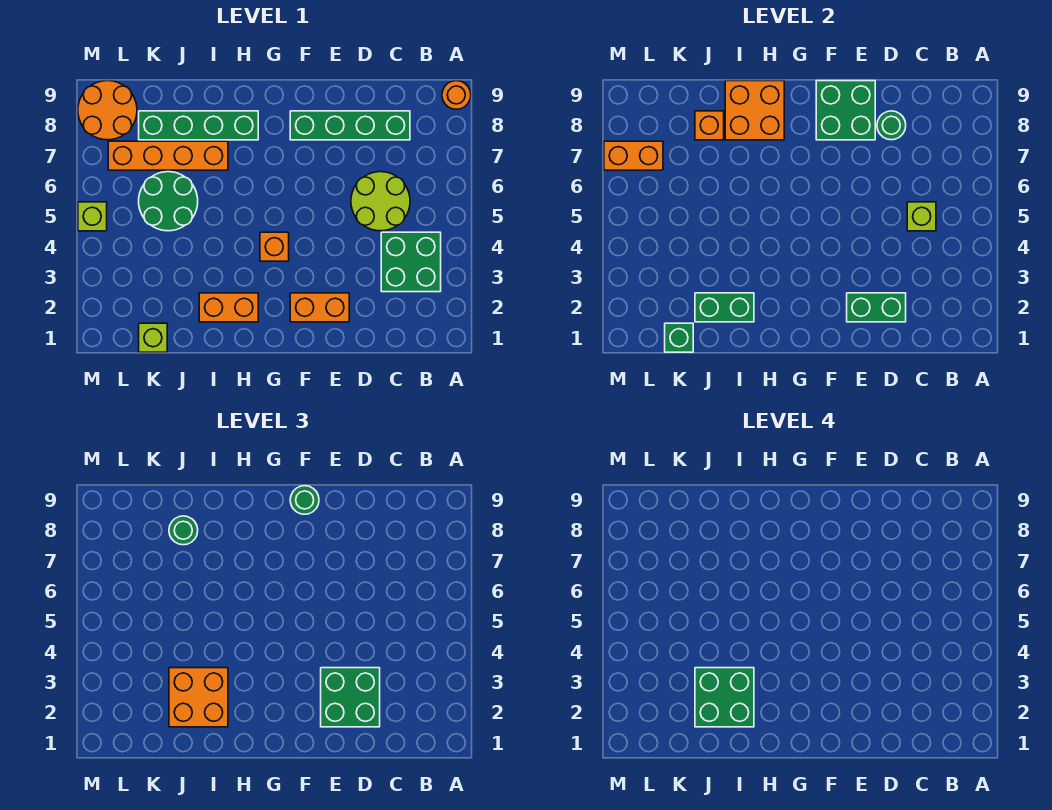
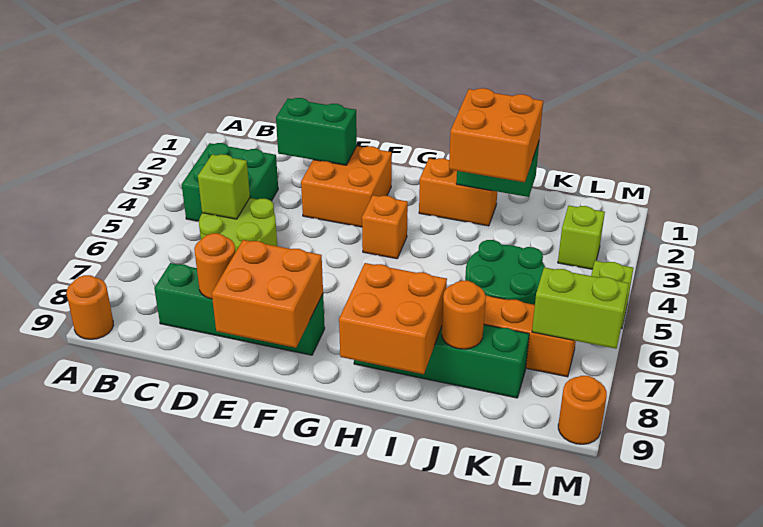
green brick D2:E3 level 3 -> none
green round brick D8 level 2 -> orange round brick D8 level 2
orange brick E2:F2 level 1 -> orange brick E2:F3 level 1
green brick E8:F9 level 2 -> orange brick E8:F9 level 2
green round brick F9 level 3 -> none
green brick I2:J3 level 4 -> none
orange brick J8 level 2 -> orange round brick J8 level 2
green round brick J8 level 3 -> none
lime brick K1 level 1 -> lime brick L3 level 1
green brick K1 level 2 -> none
orange brick L7:M7 level 2 -> lime brick L7:M7 level 2
orange round brick L8:M9 level 1 -> orange round brick M9 level 1

